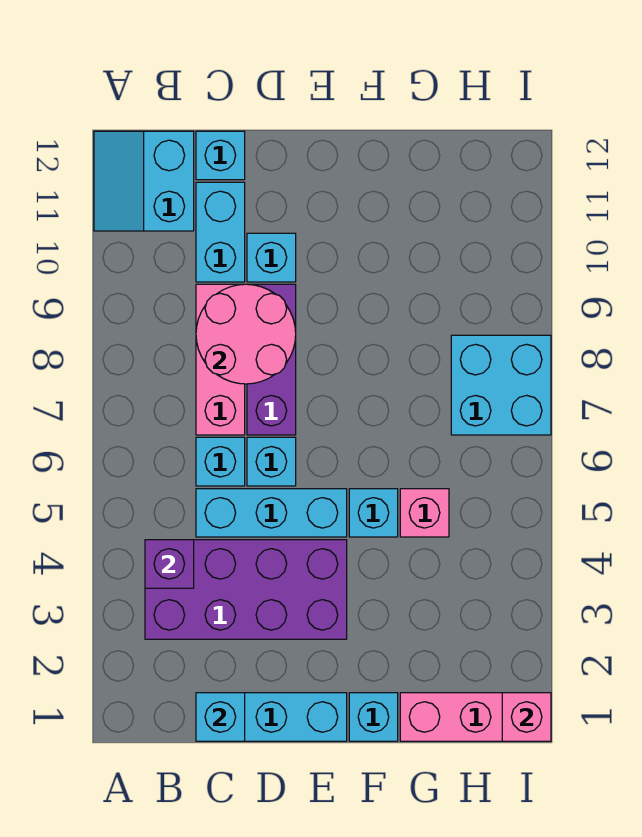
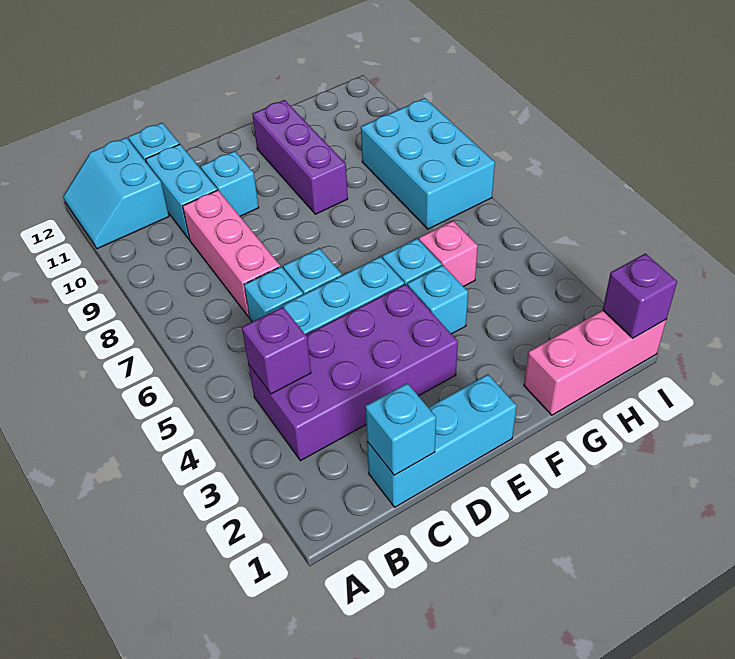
pink round brick C8:D9 level 2 -> none
purple brick D7:D9 level 1 -> purple brick F9:F11 level 1
cyan brick F1 level 1 -> cyan brick F4 level 1
cyan brick H7:I8 level 1 -> cyan brick H7:I9 level 1
pink brick I1 level 2 -> purple brick I1 level 2

